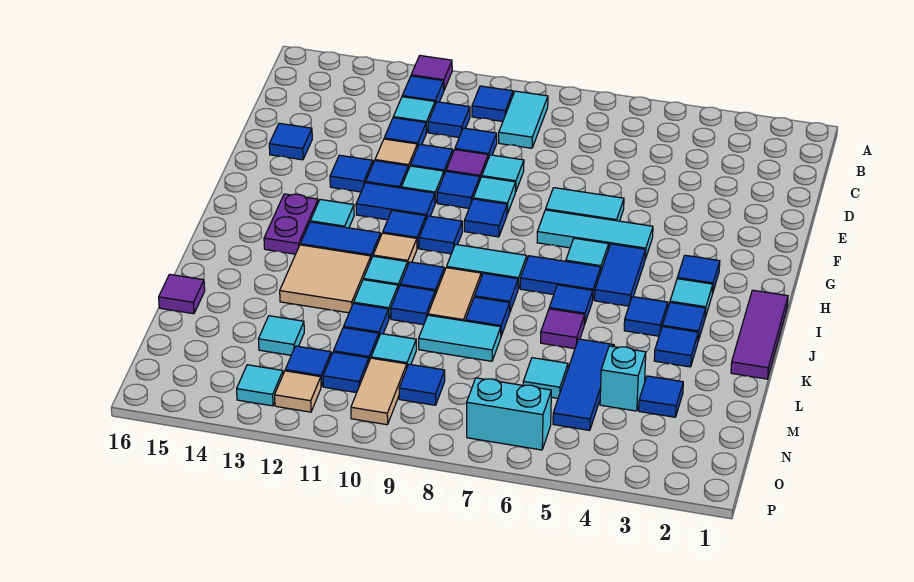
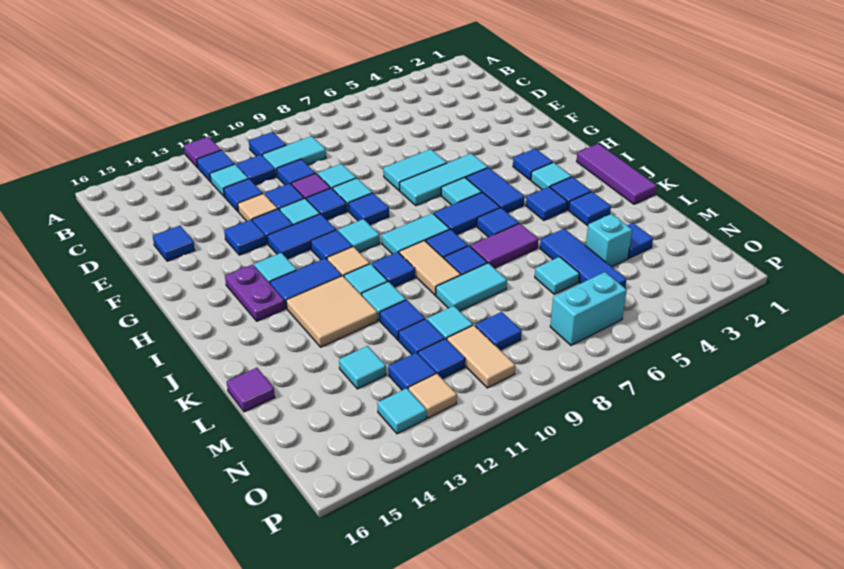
cyan tile B9:C9 level 1 -> cyan tile C9:C10 level 1
blue tile H10 level 1 -> cyan tile H10 level 1
purple tile K6 level 1 -> purple tile K6:K7 level 1
blue tile K10 level 1 -> none

